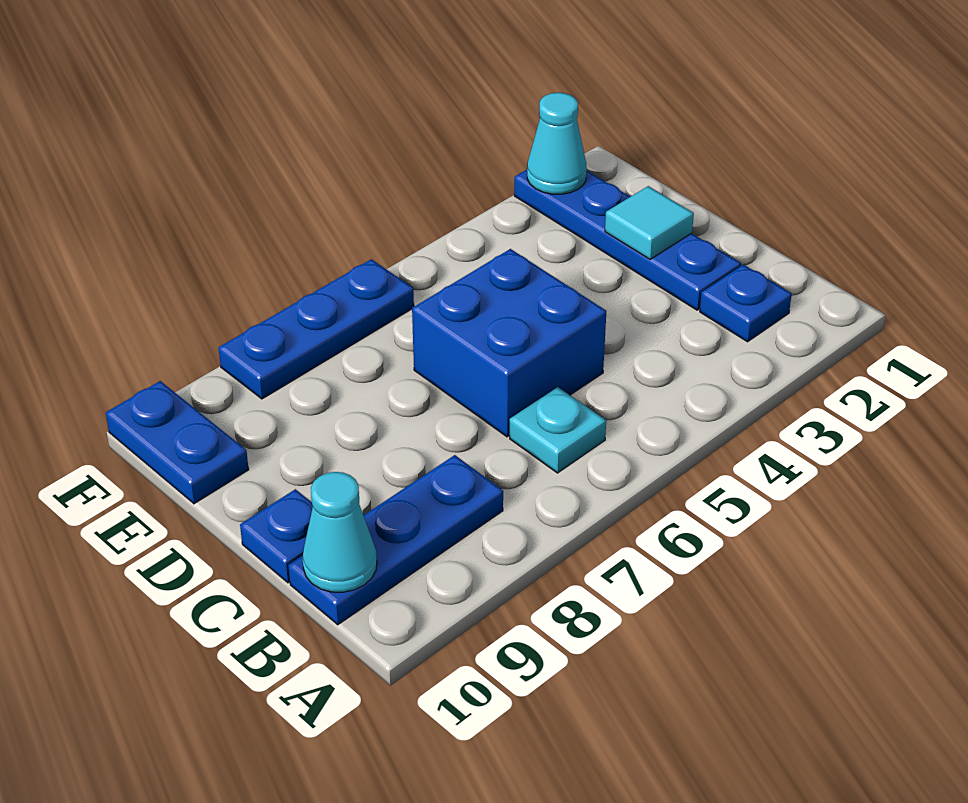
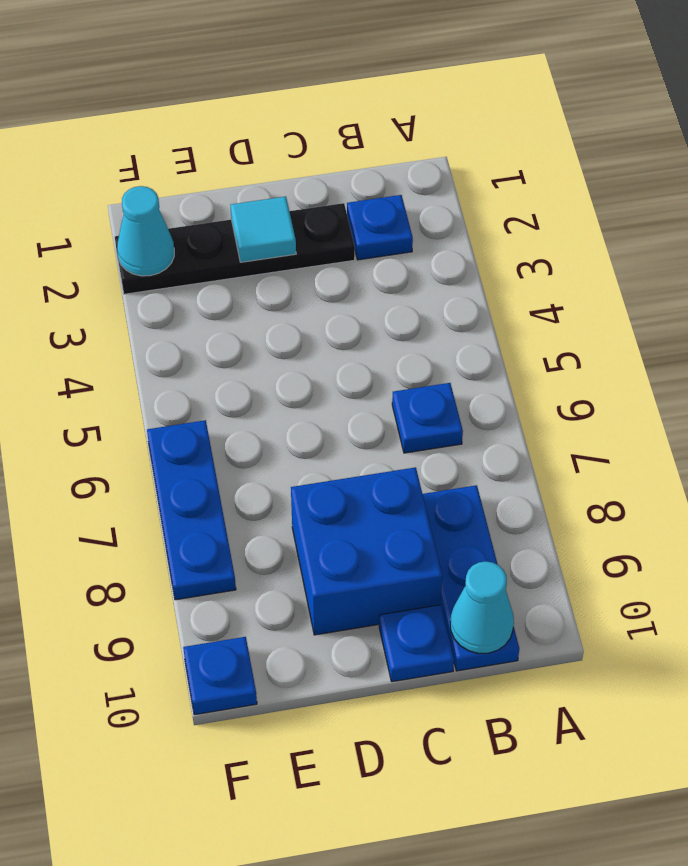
cyan plate B6 level 1 -> blue plate B6 level 1
blue plate C2:F2 level 1 -> black plate C2:F2 level 1
blue brick C5:D6 level 1 -> blue brick C8:D9 level 1
blue plate E10:F10 level 1 -> blue plate F10 level 1

